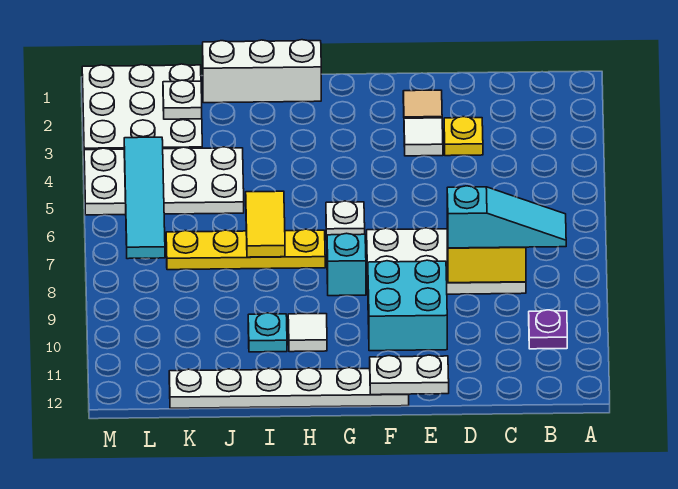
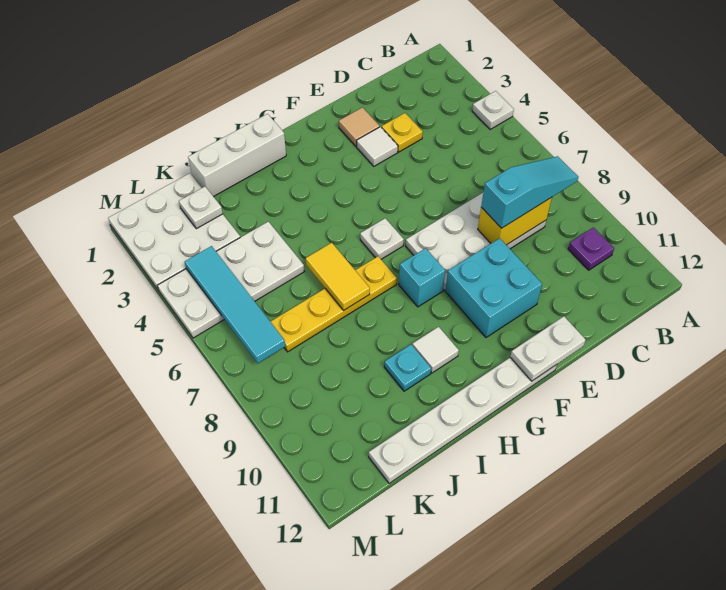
none -> white plate A4 level 1

